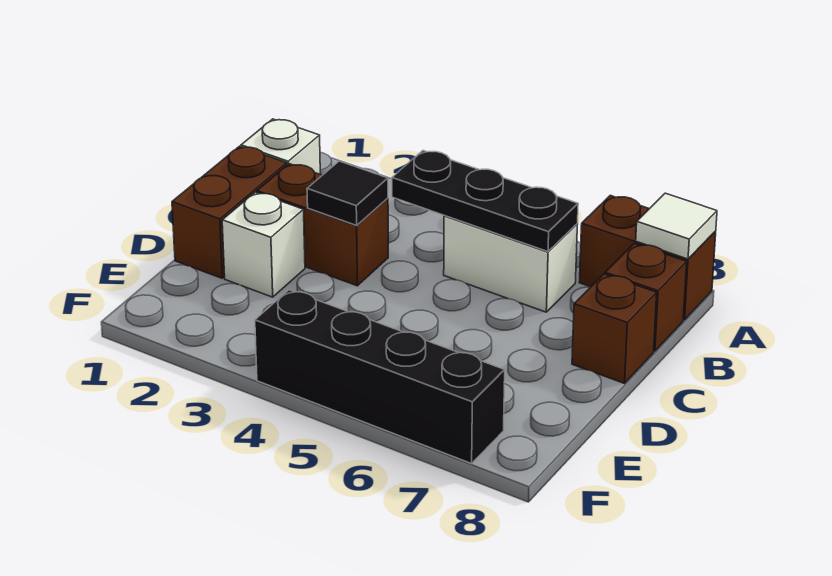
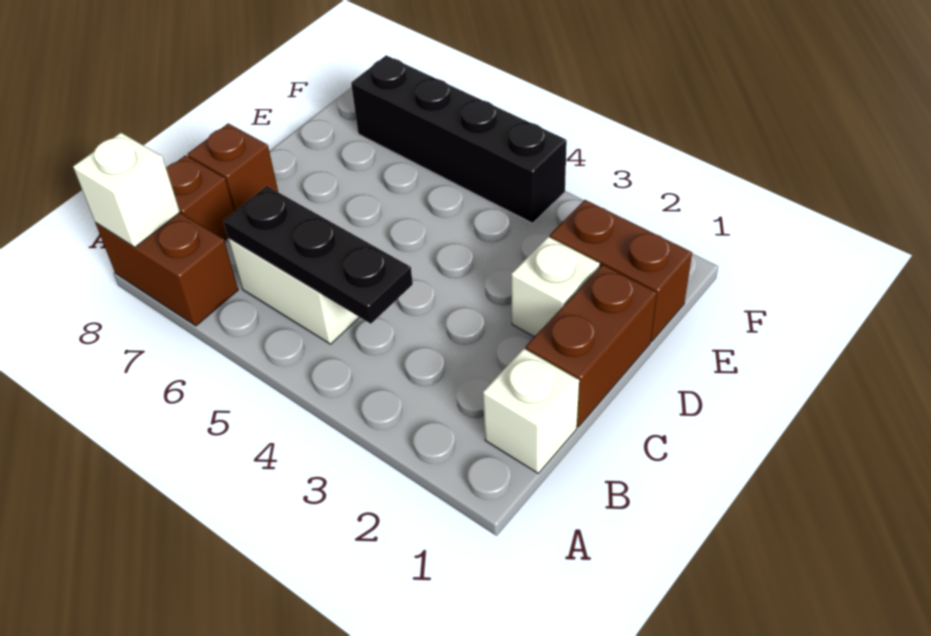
white tile A8 level 2 -> white brick A8 level 2
brown brick C2:C3 level 1 -> brown brick E1:E2 level 1
black tile C3 level 2 -> none

